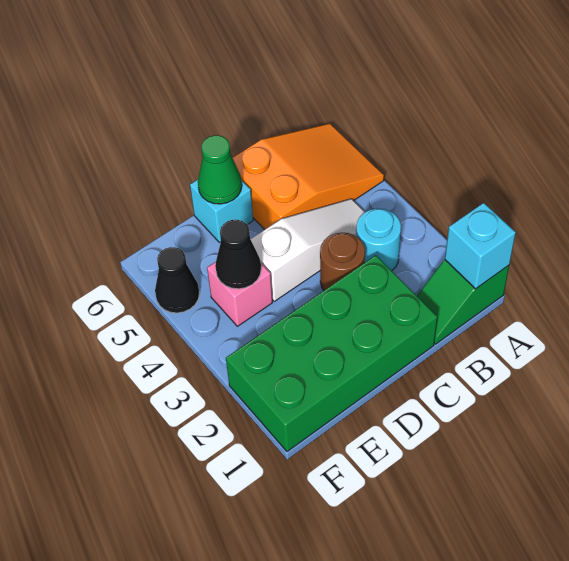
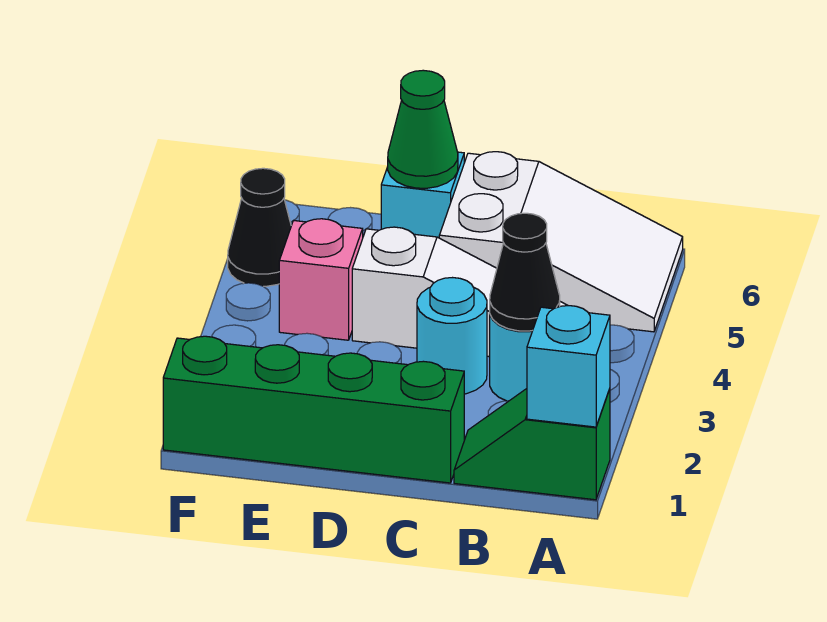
orange slope A5:C6 level 1 top C -> white slope A5:C6 level 1 top C
green brick C1:F2 level 1 -> green brick C1:F1 level 1
brown round brick C3 level 1 -> cyan round brick C3 level 1
black cone E4 level 2 -> black cone B3 level 2

